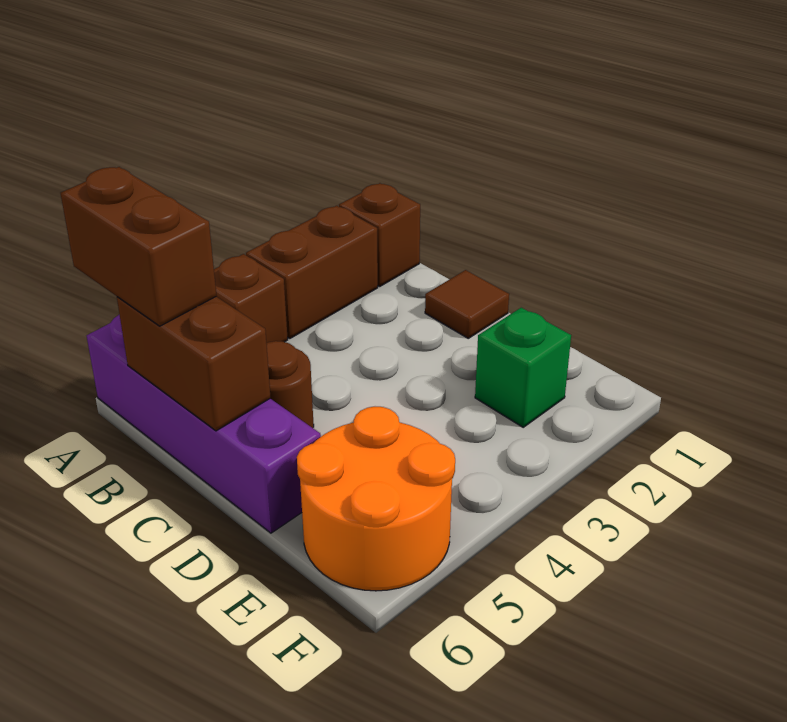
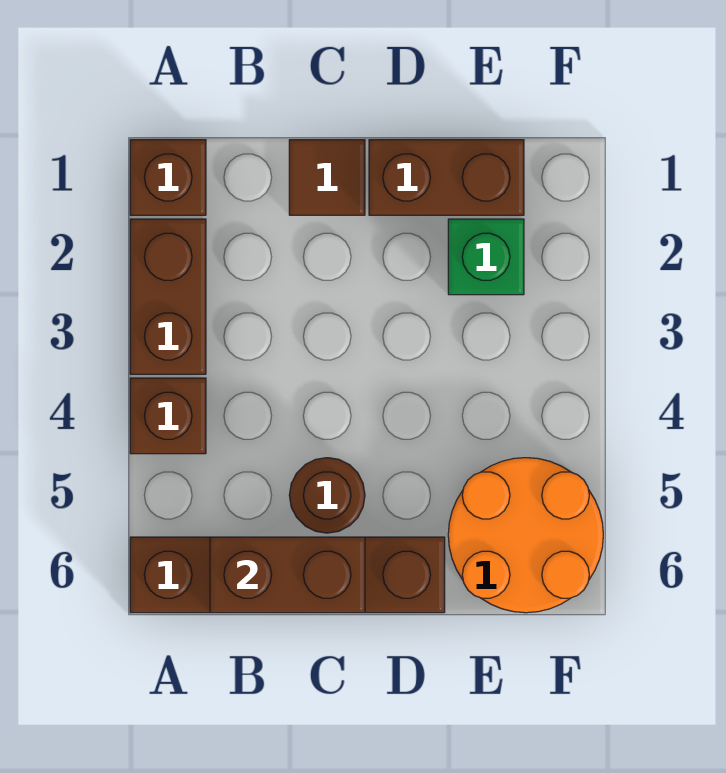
purple brick A6:D6 level 1 -> brown brick A6:D6 level 1
brown brick A6:B6 level 3 -> brown brick D1:E1 level 1

